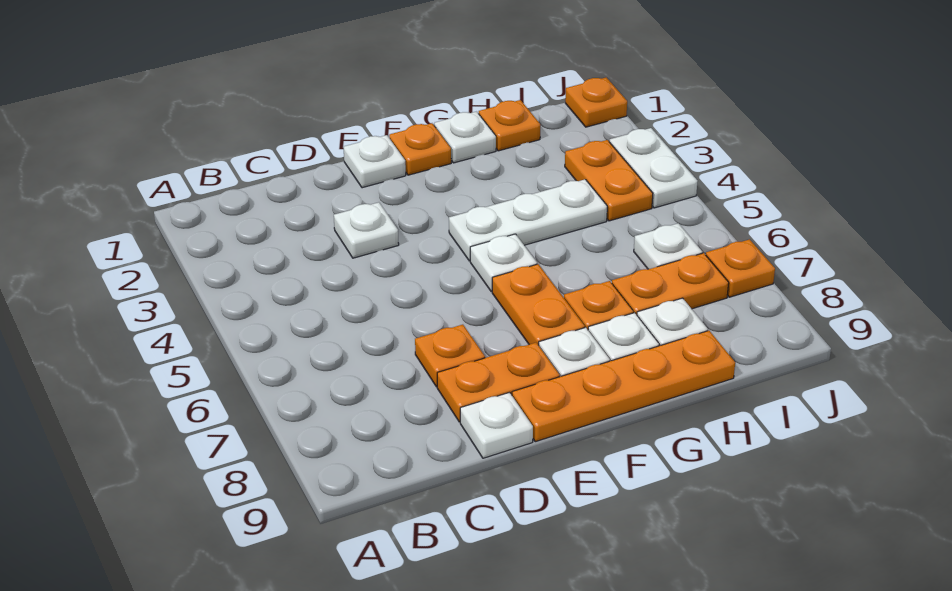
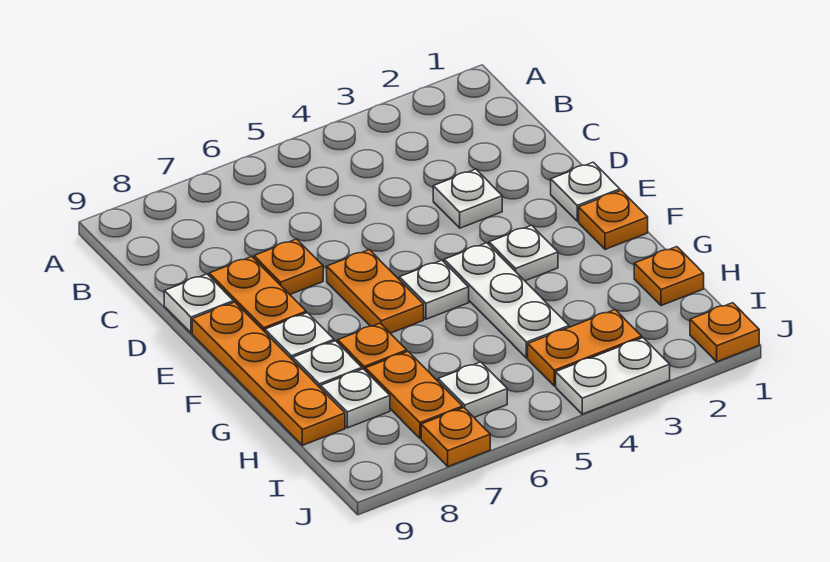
orange plate F6:F7 level 1 -> orange plate E6:F6 level 1
white plate G1 level 1 -> white plate F3 level 1

